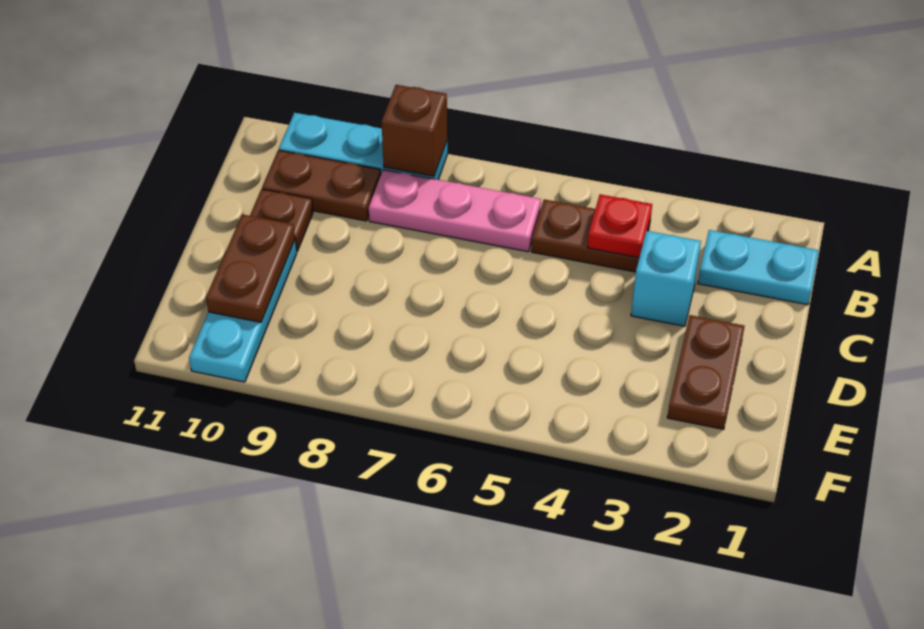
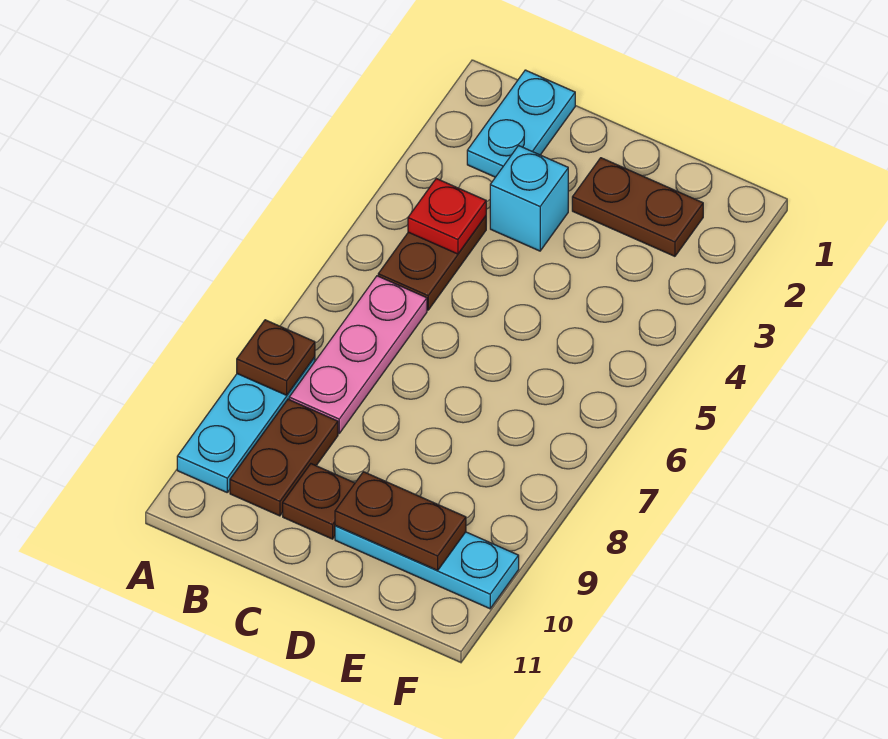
brown brick A8 level 2 -> brown plate A8 level 2

